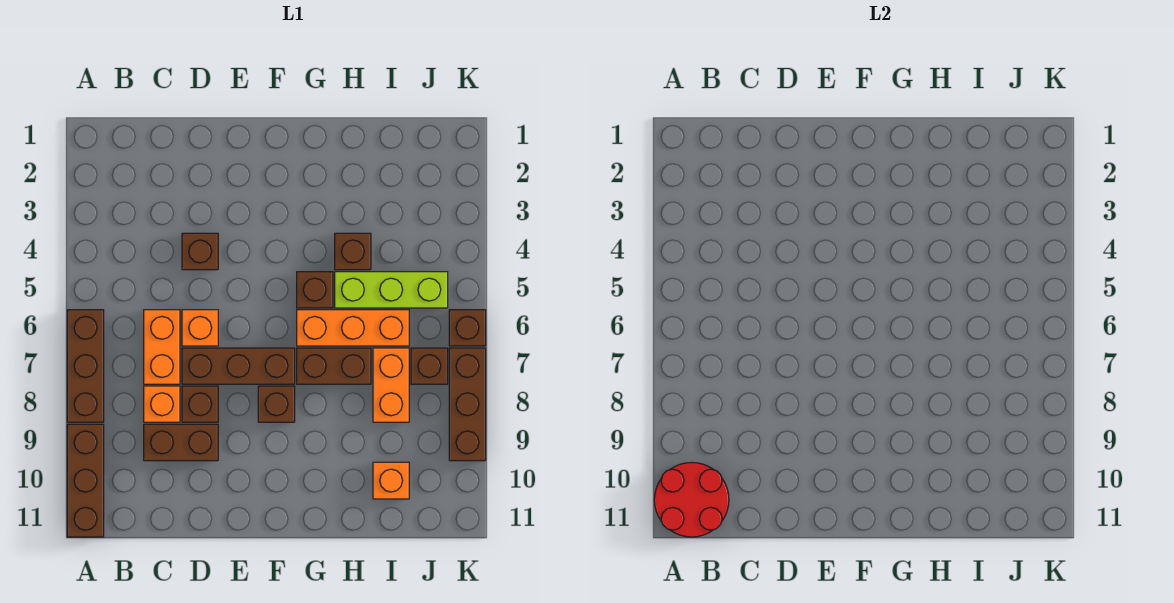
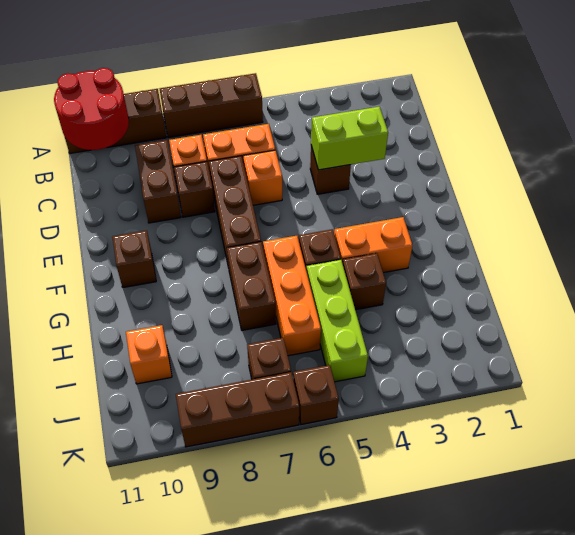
none -> lime brick D3:D4 level 2
brown brick F8 level 1 -> brown brick F10 level 1
orange brick I7:I8 level 1 -> orange brick G3:G4 level 1

